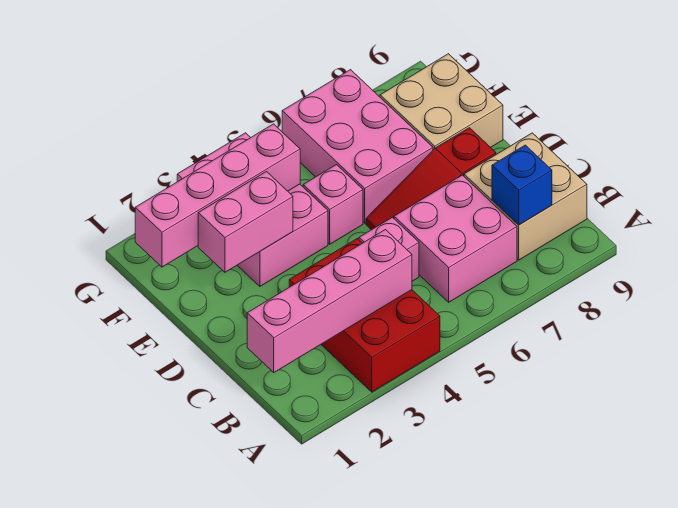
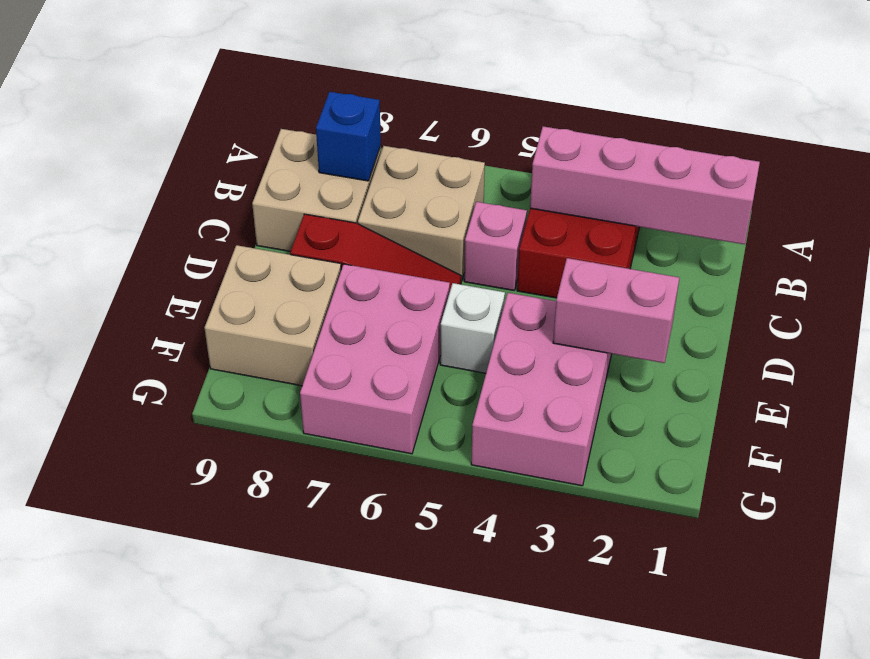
pink brick B6:C7 level 1 -> tan brick B6:C7 level 1
pink brick E5 level 1 -> white brick E5 level 1
pink brick F1:F4 level 2 -> none

